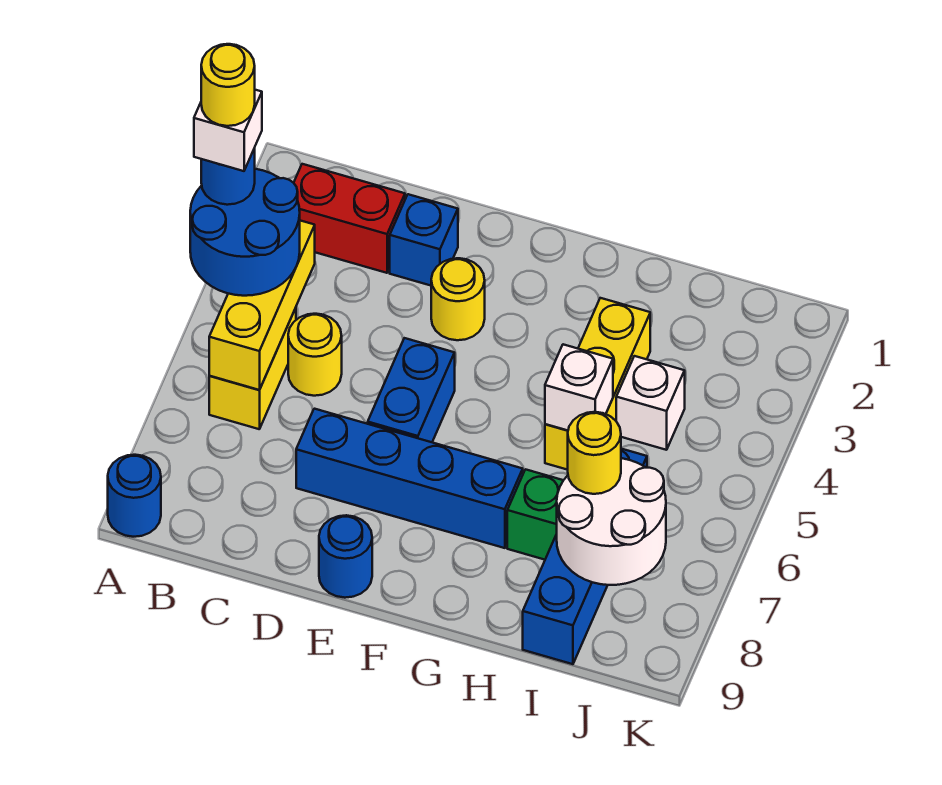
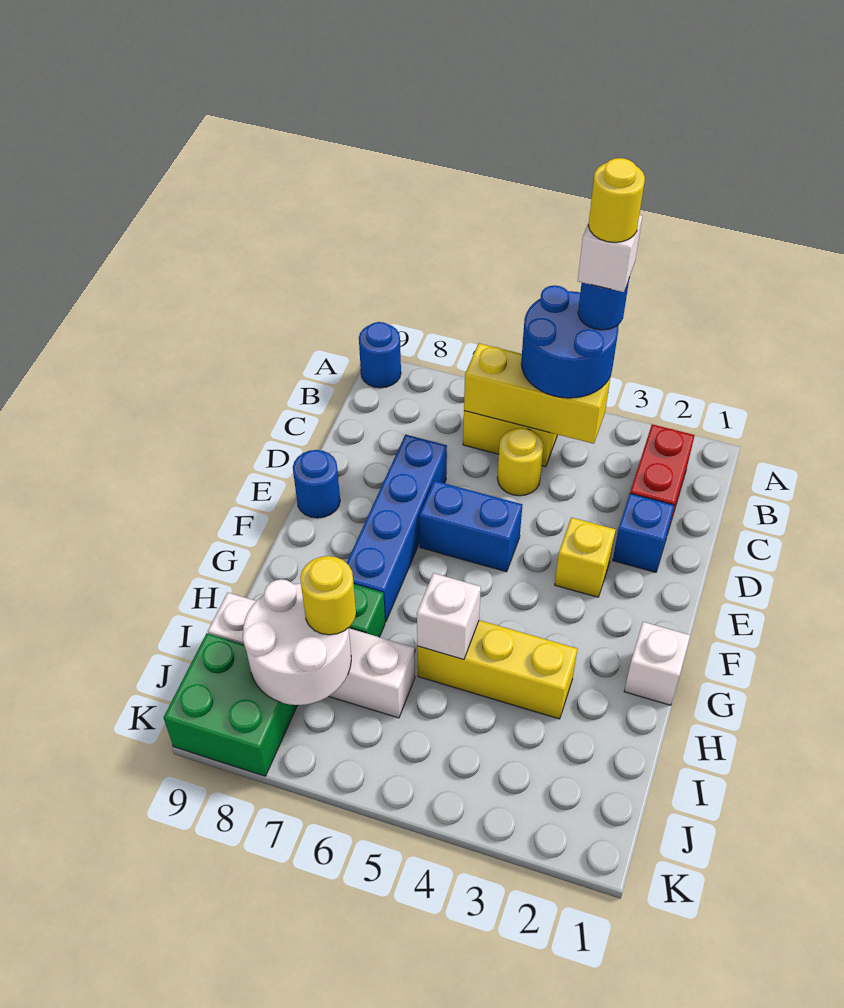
yellow round brick E3 level 1 -> yellow brick E3 level 1
white brick I4 level 1 -> white brick G1 level 1
blue brick I6:I9 level 1 -> white brick I6:I9 level 1
none -> green brick J8:K9 level 1

